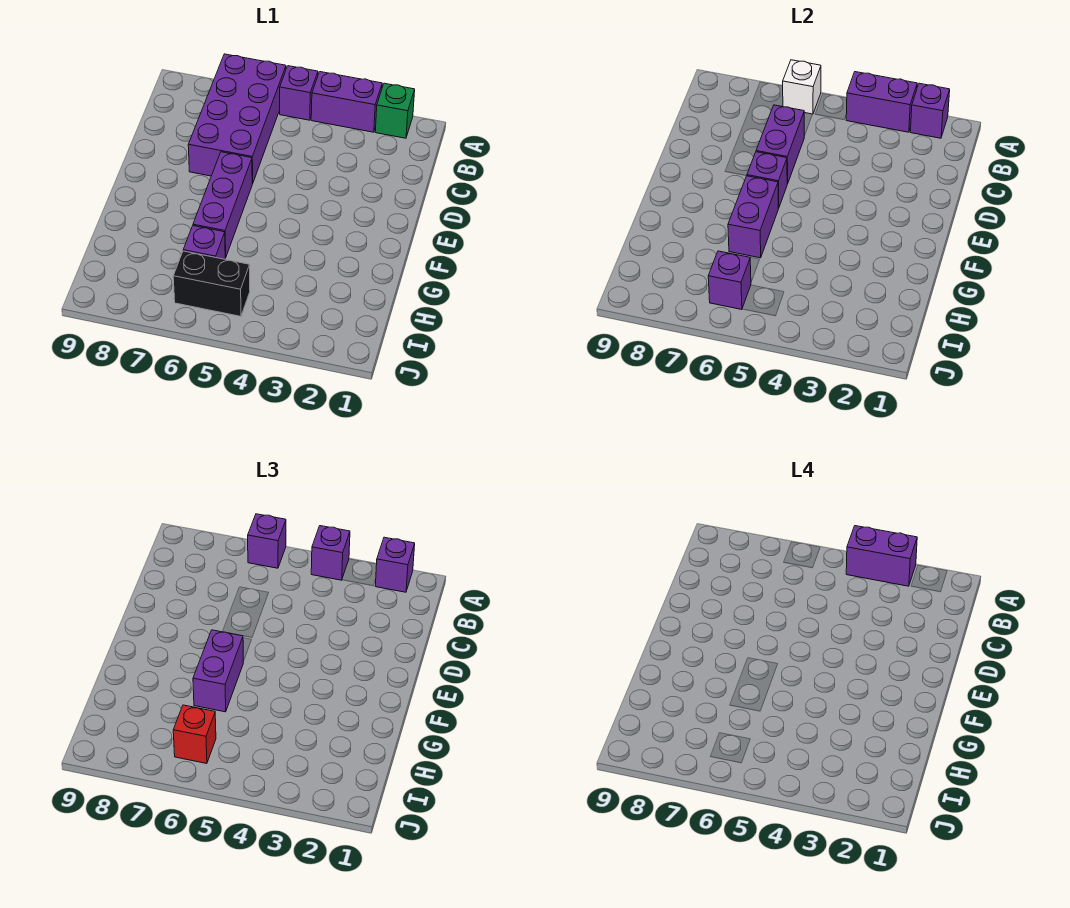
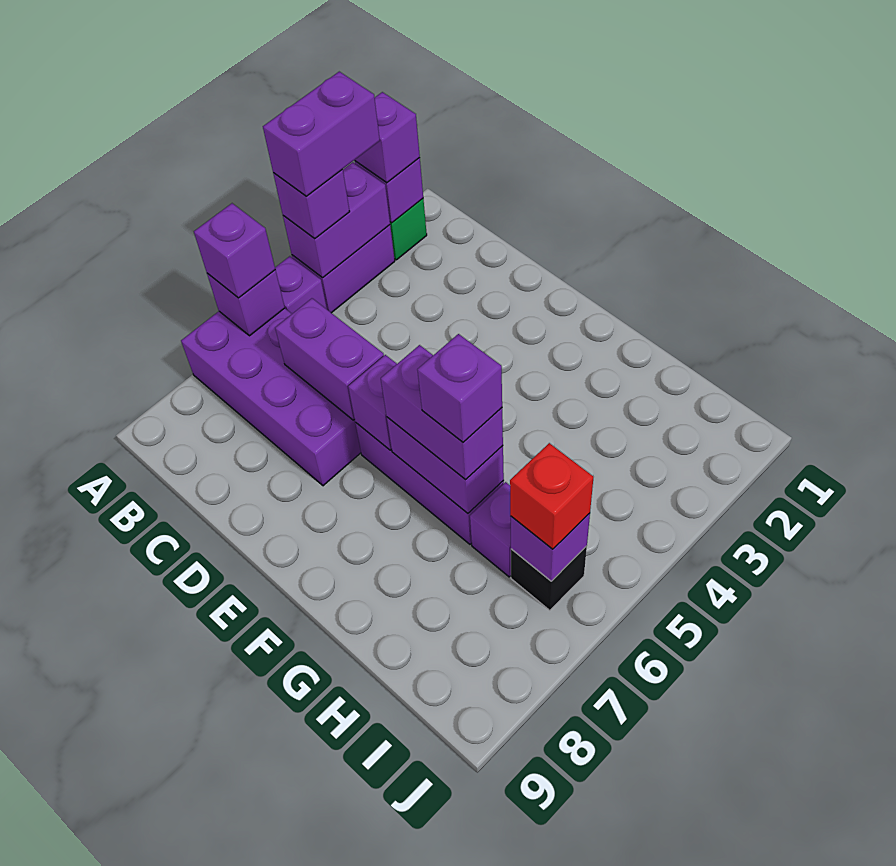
white brick A6 level 2 -> purple brick A6 level 2
none -> purple brick G6 level 4
black brick I5:I6 level 1 -> black brick I6 level 1

